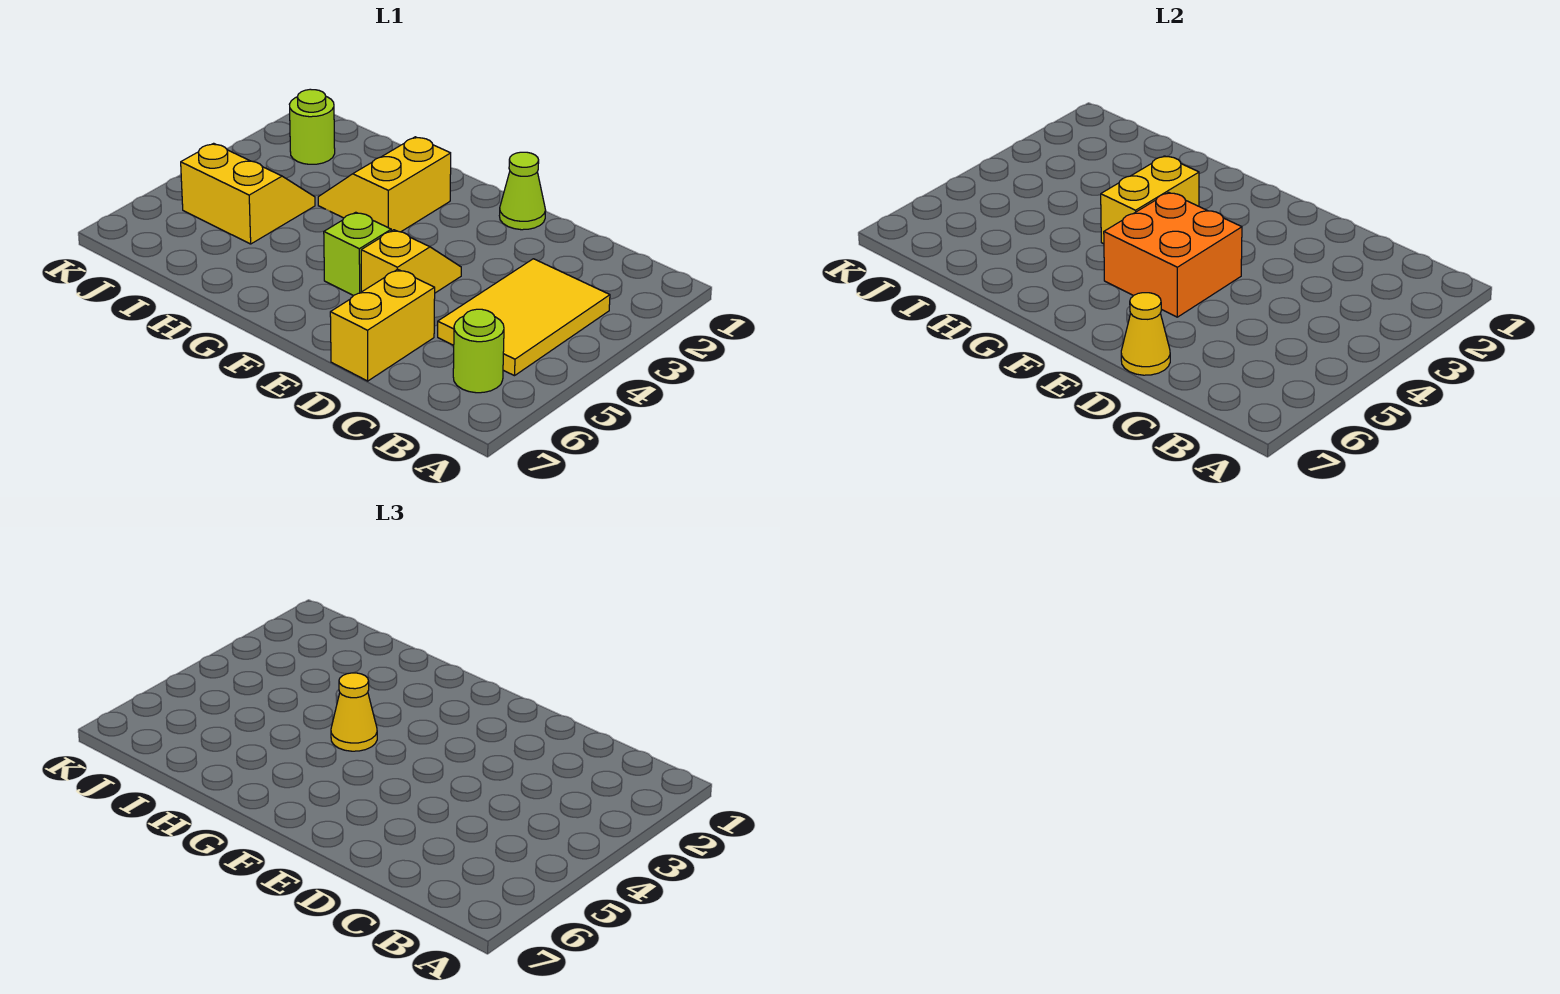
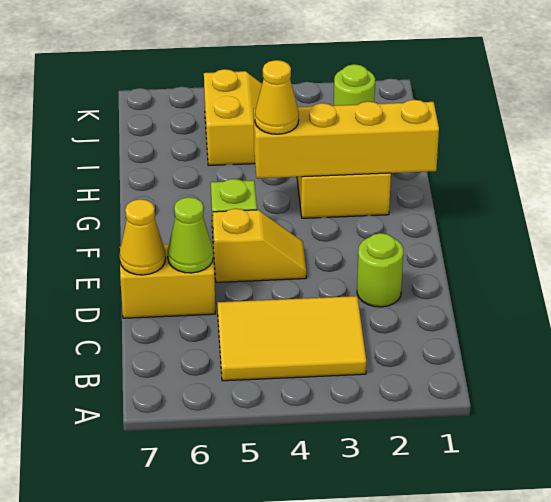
lime round brick B6 level 1 -> lime round brick D2 level 1
lime cone E1 level 1 -> lime cone D6 level 2
orange brick E4:F5 level 2 -> none
yellow brick G3:G4 level 2 -> yellow brick G1:G4 level 2

